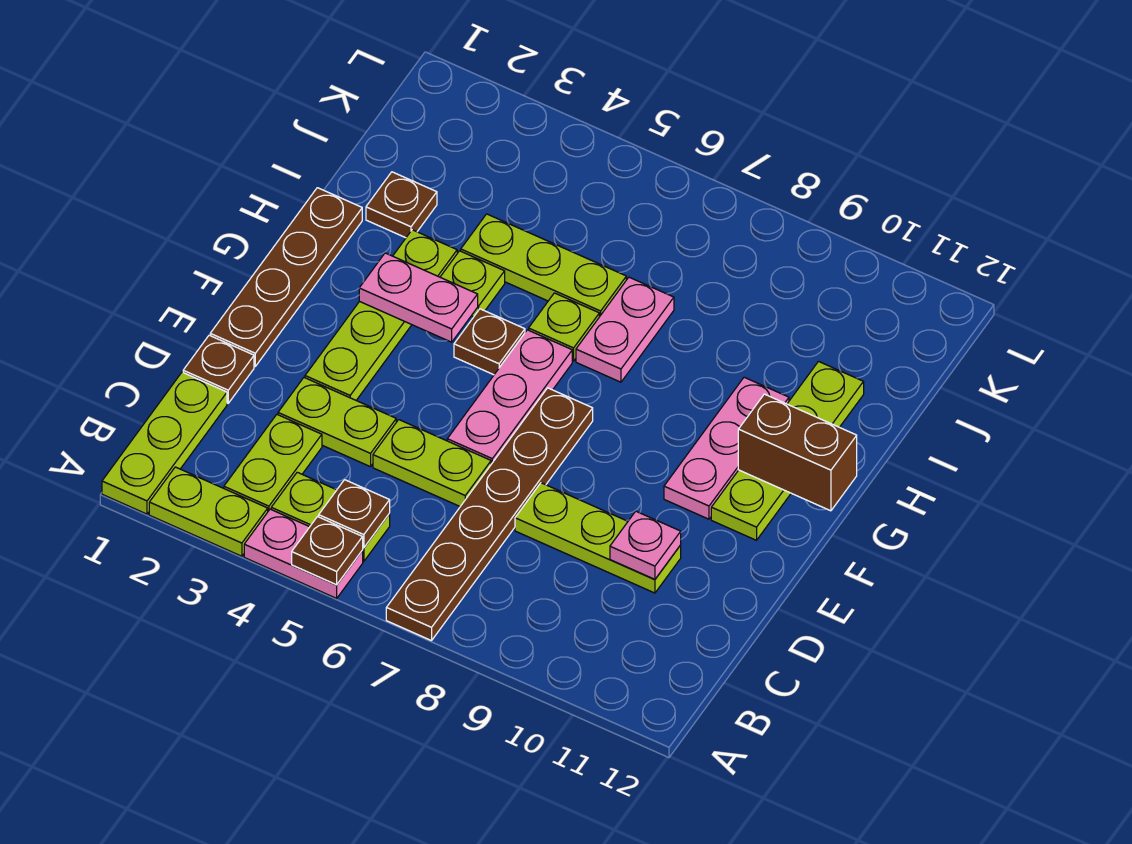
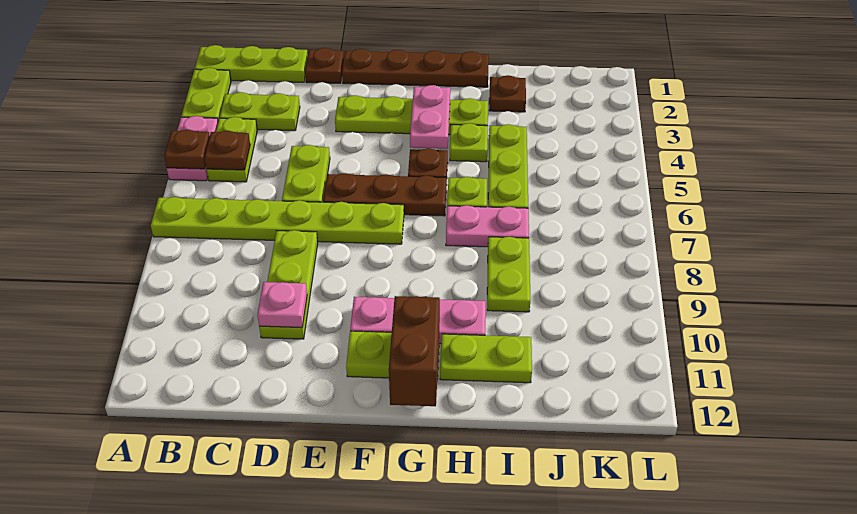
brown plate A7:F7 level 1 -> lime plate A7:F7 level 1
lime plate D3:D4 level 1 -> lime plate I8:I9 level 1
pink plate E6:G6 level 1 -> brown plate E6:G6 level 1

